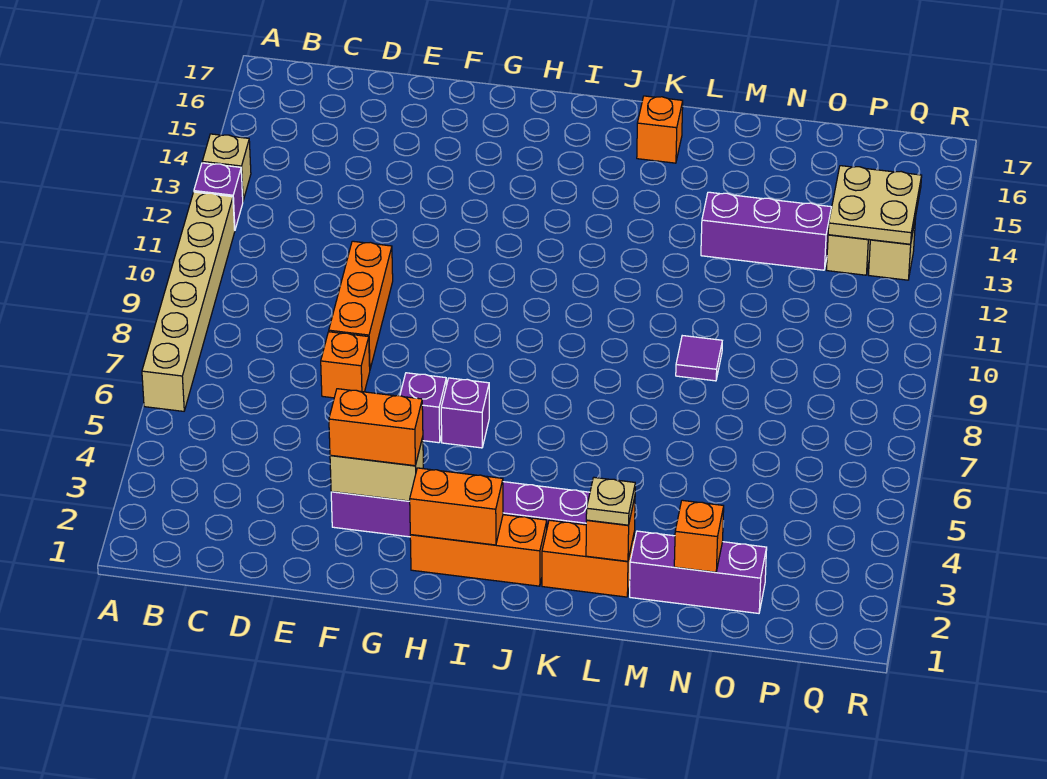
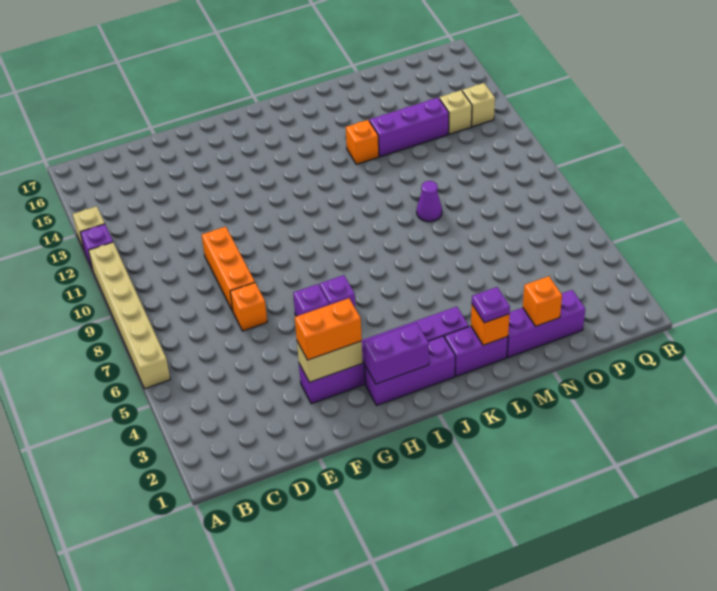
orange brick H2:J2 level 1 -> purple brick H2:J2 level 1
orange brick H2:I2 level 2 -> purple brick H2:I2 level 2
orange brick K2:L2 level 1 -> purple brick K2:L2 level 1
orange brick K16 level 1 -> orange brick L13 level 1
tan plate L2 level 3 -> purple plate L2 level 3
purple tile M9 level 1 -> purple cone M9 level 1
tan plate P13:Q14 level 2 -> none

